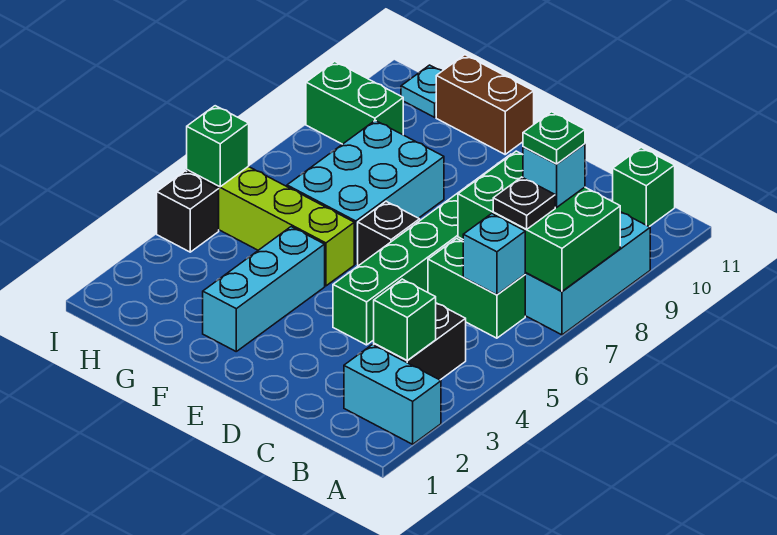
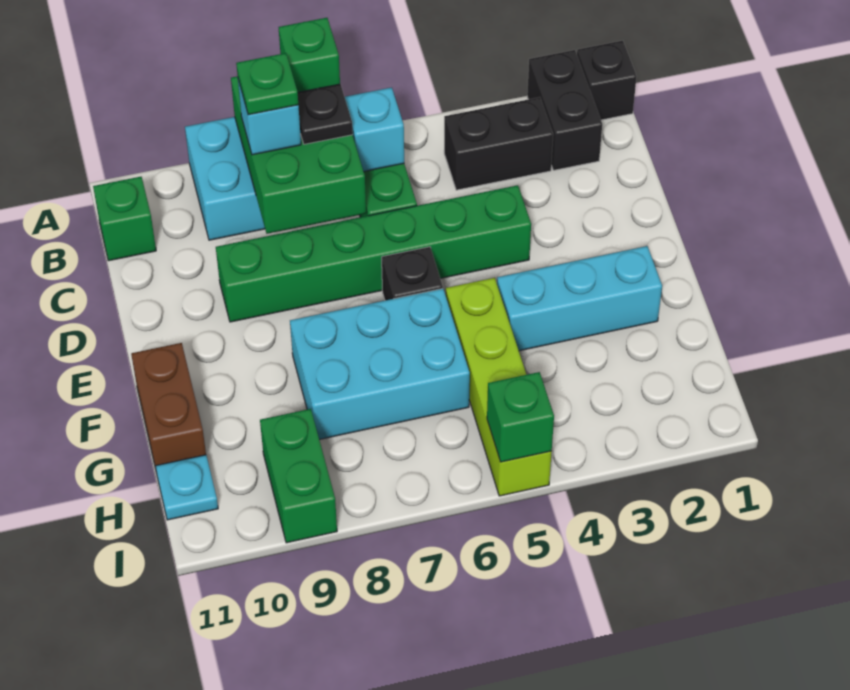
cyan brick A2:B2 level 1 -> black brick A2:B2 level 1
green brick B3 level 2 -> green brick A7 level 3
black brick I4 level 1 -> black brick A1 level 1

